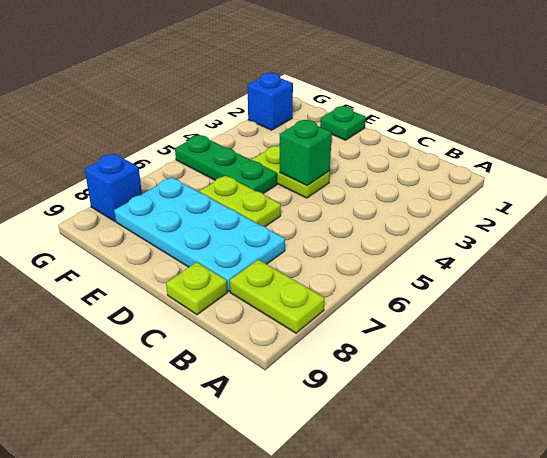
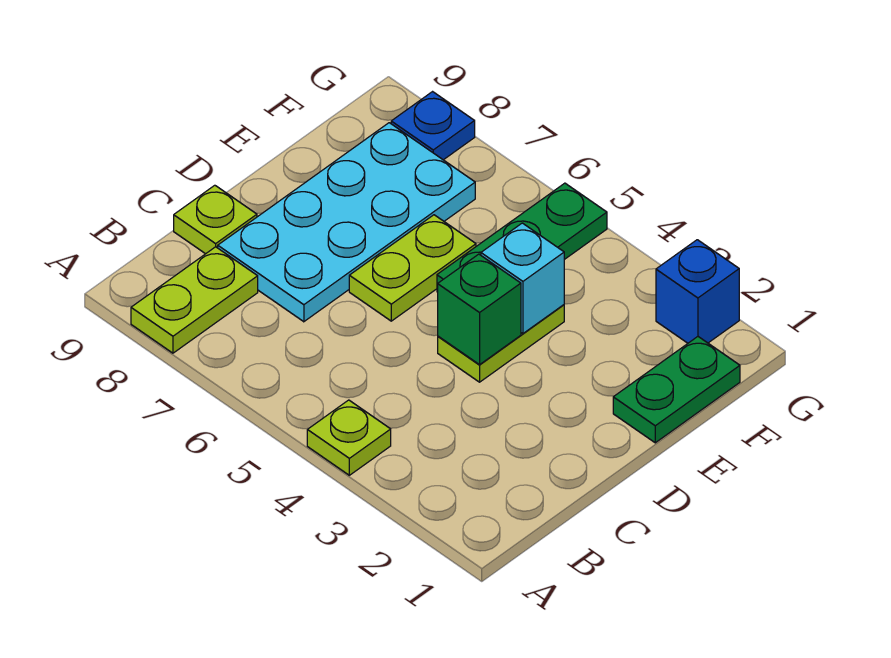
none -> lime plate A4 level 1
green plate E1 level 1 -> green plate E1:F1 level 1
none -> cyan brick E4 level 2
blue brick G8 level 1 -> blue plate G8 level 1

